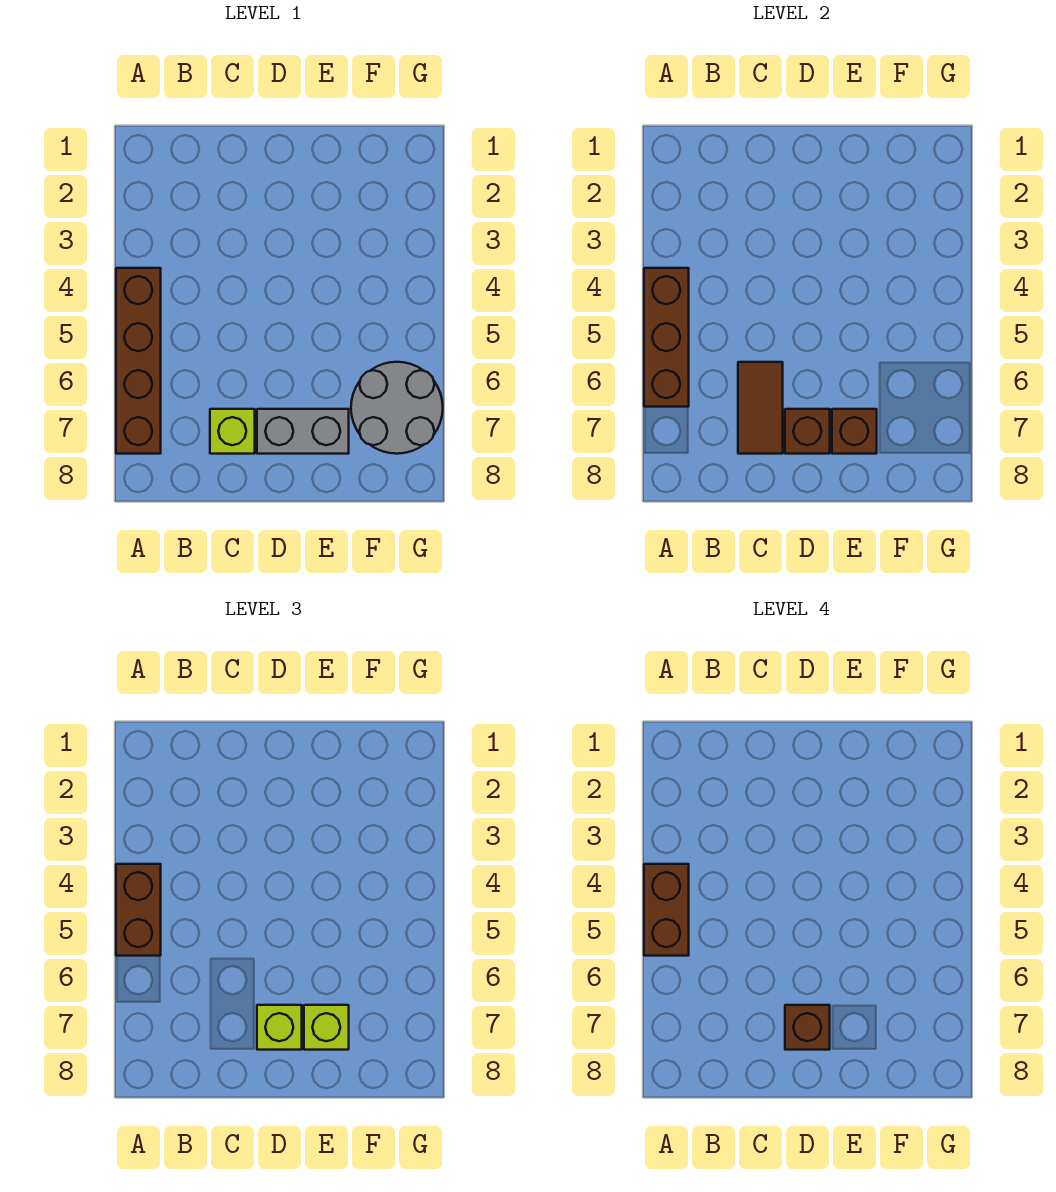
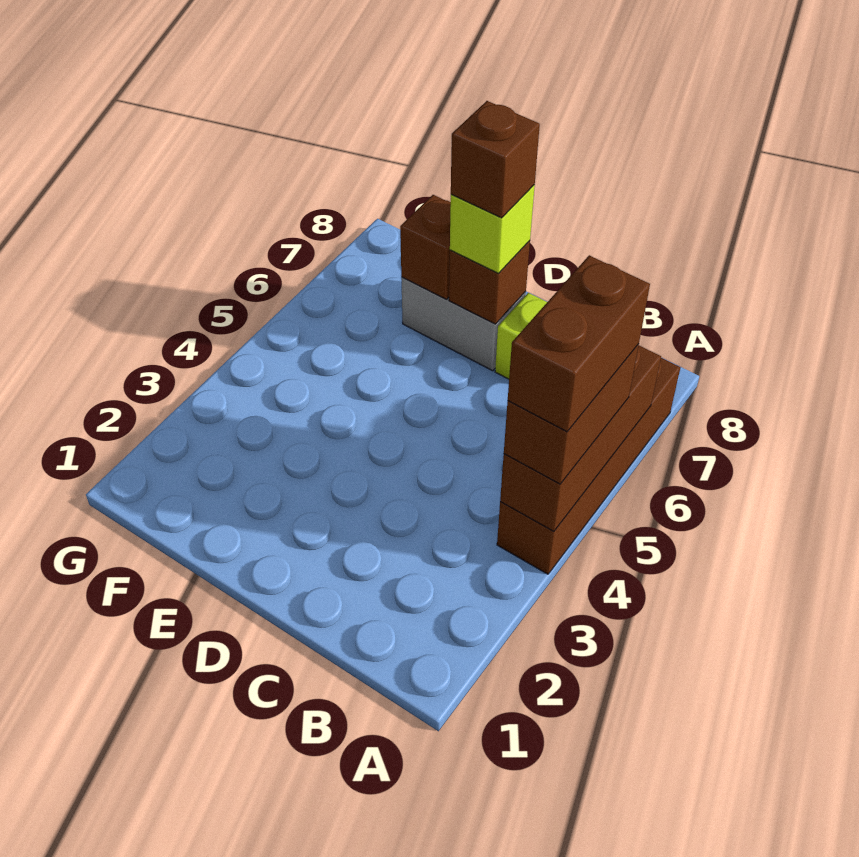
brown tile C6:C7 level 2 -> none
lime brick E7 level 3 -> none
grey round brick F6:G7 level 1 -> none

